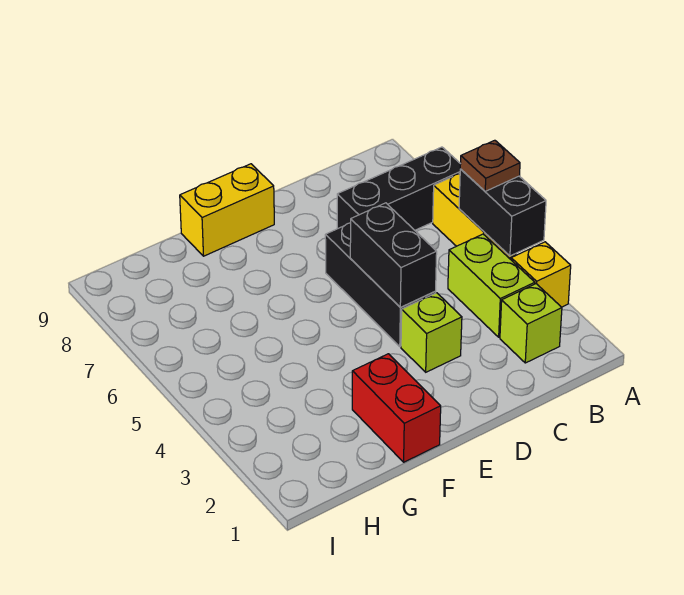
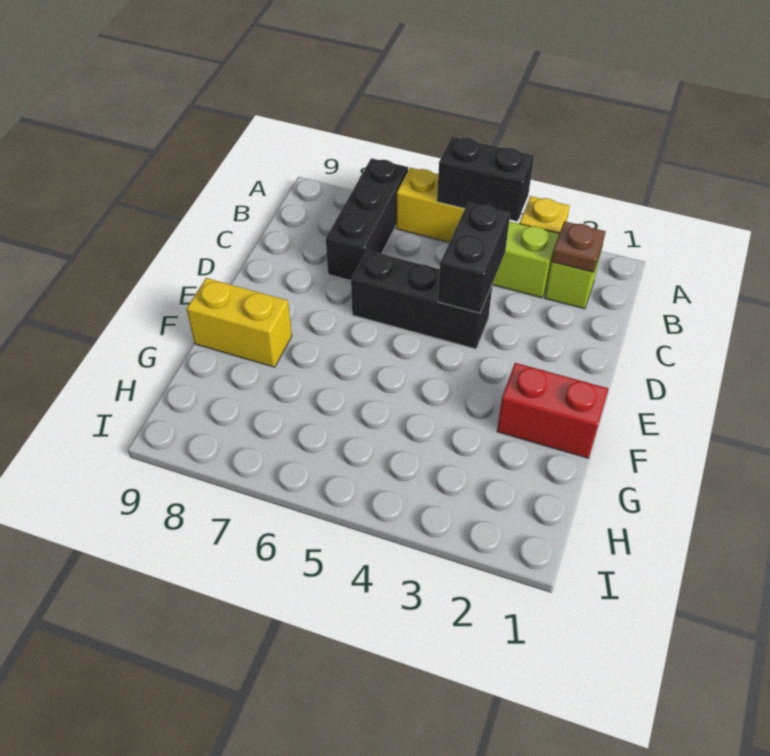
brown plate A5 level 3 -> brown plate B2 level 2
lime brick D3 level 1 -> none
black brick D4:D5 level 2 -> black brick C4:D4 level 2
yellow brick E9:F9 level 1 -> yellow brick F8:F9 level 1

